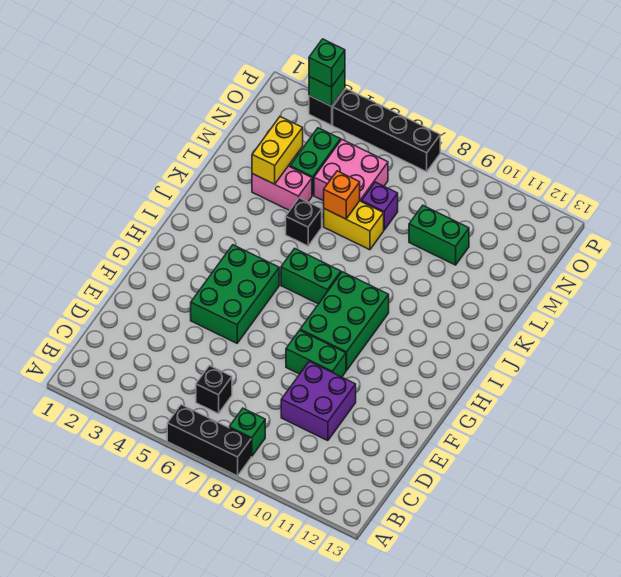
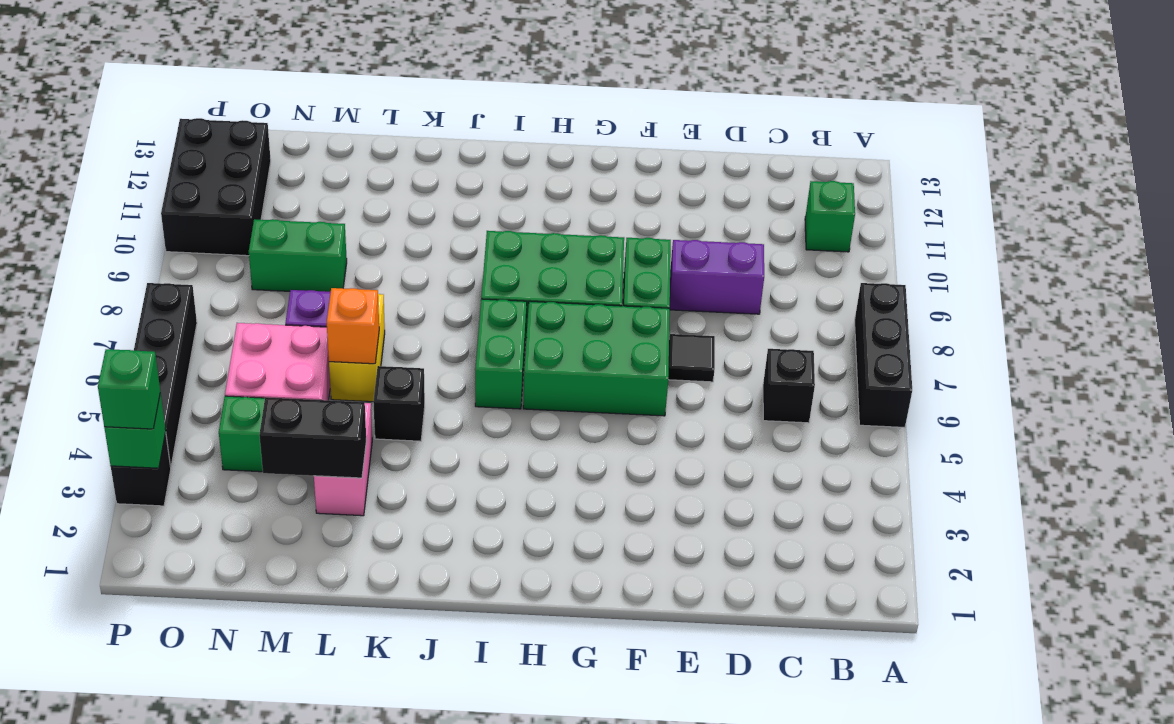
green brick B8 level 1 -> green brick B11 level 1
purple brick D9:E10 level 1 -> purple brick D9:E9 level 1
none -> black tile E7 level 1
green brick F4:H5 level 1 -> green brick F6:H7 level 1
yellow brick L3:M3 level 2 -> black brick L3:M3 level 2
green brick M9:M10 level 1 -> green brick M9:N9 level 1
none -> black brick O10:P12 level 1

